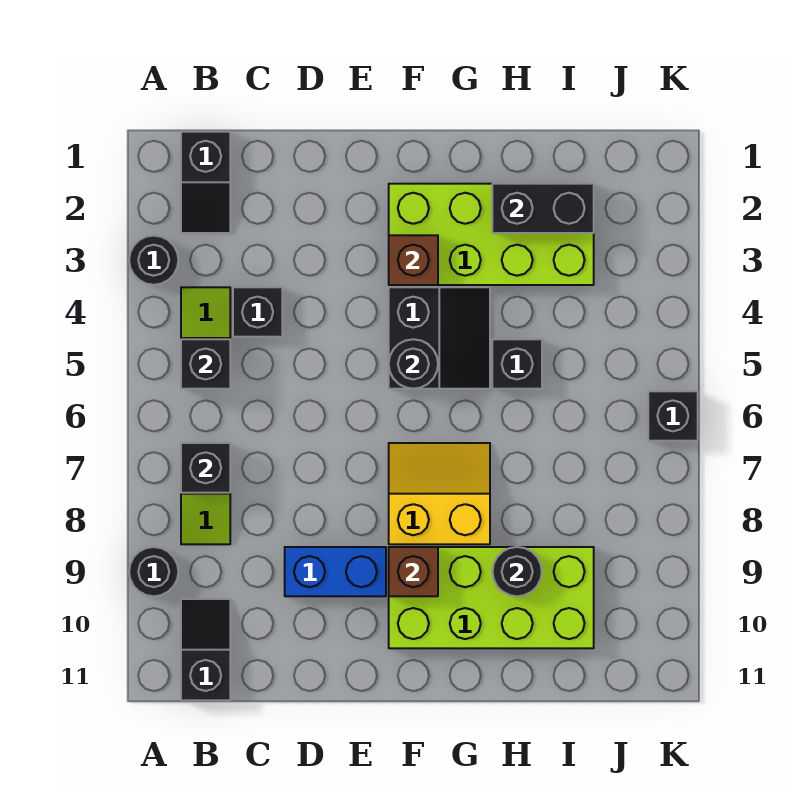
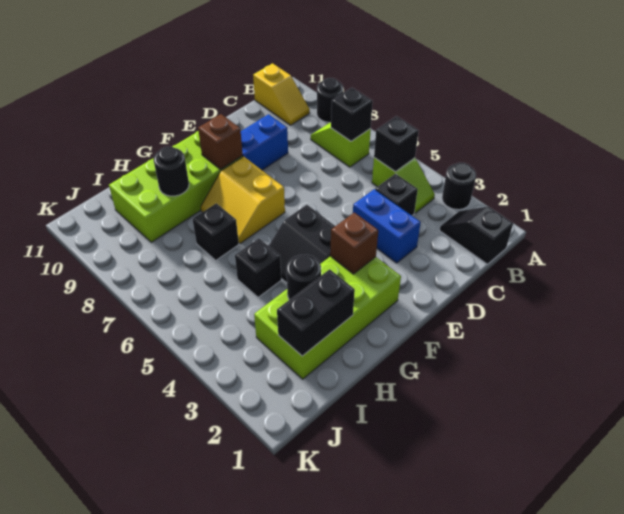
black slope B10:B11 level 1 top 11 -> yellow slope B10:B11 level 1 top 11
none -> blue brick D3:D4 level 1
black round brick F5 level 2 -> black round brick H3 level 2
yellow slope F7:G8 level 1 top 8 -> yellow slope F7:G8 level 1 top F
black brick K6 level 1 -> black brick H7 level 1

